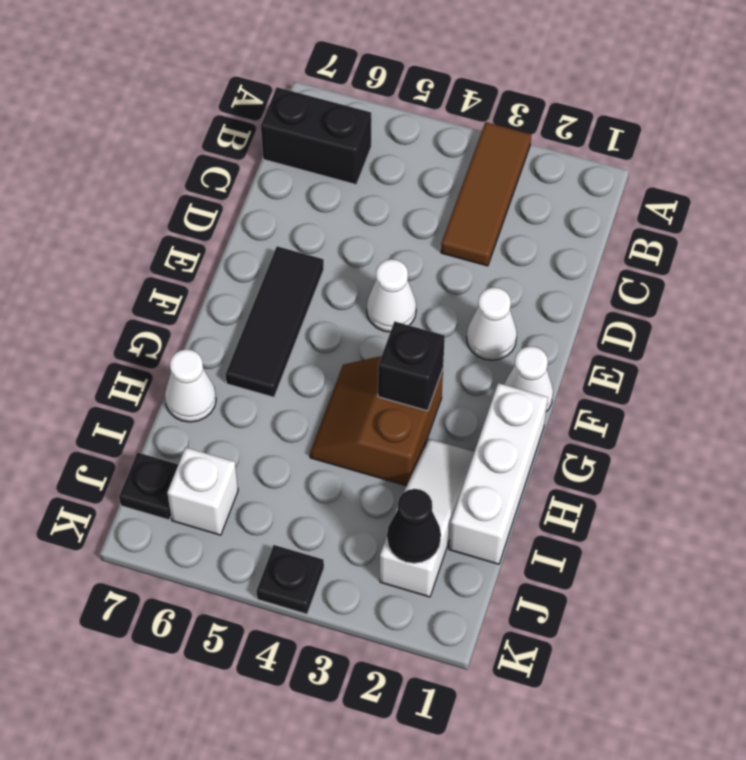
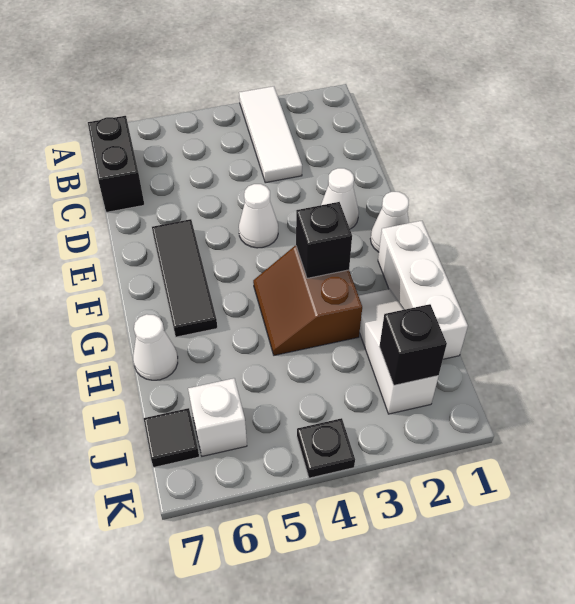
brown tile A3:C3 level 1 -> white tile A3:C3 level 1
black brick B6:B7 level 1 -> black brick B7:C7 level 1
black cone J2 level 2 -> black brick J2 level 2
black plate J7 level 1 -> black tile J7 level 1

